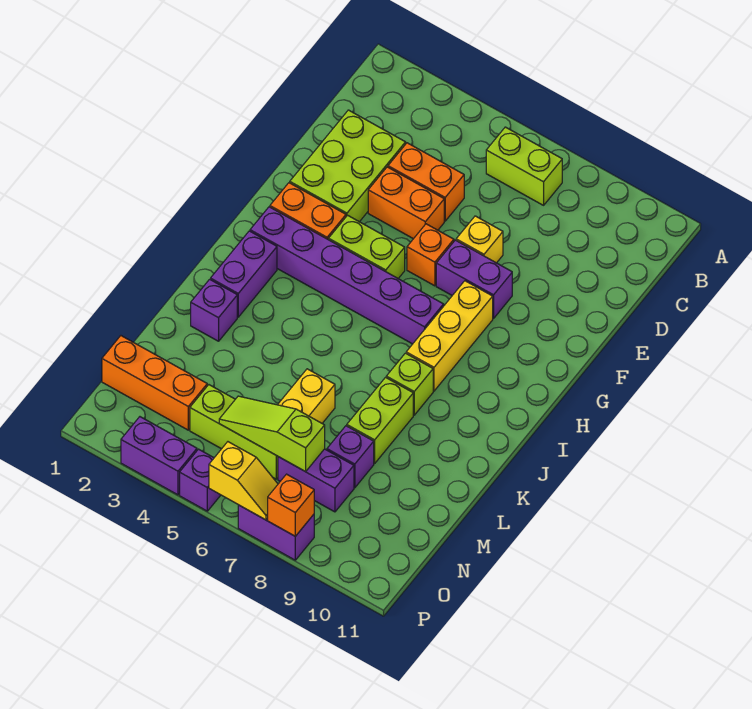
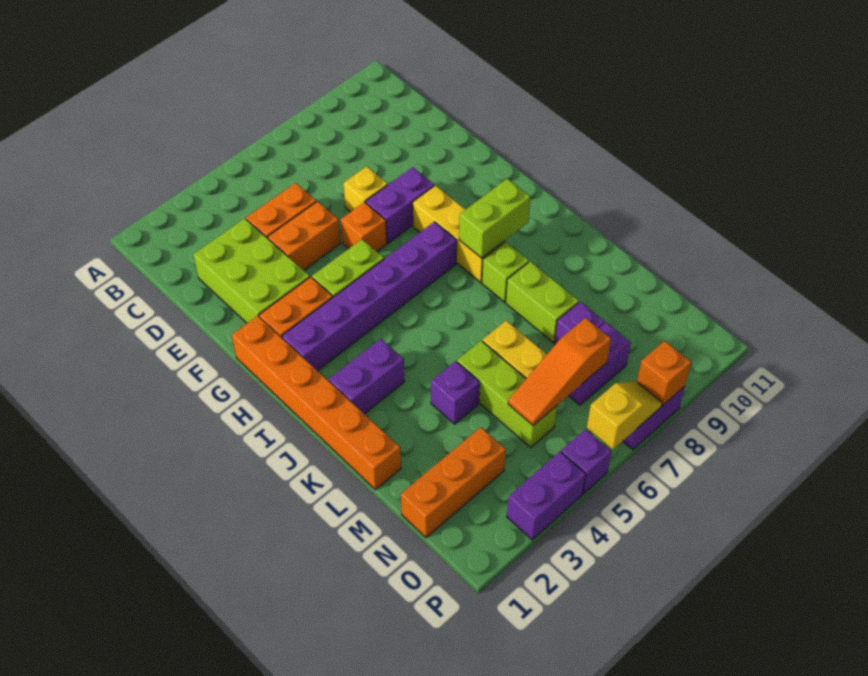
lime brick B6:B7 level 1 -> lime brick I8:I9 level 2
none -> orange brick G1:L1 level 1
purple brick I2:J2 level 1 -> purple brick J2:J3 level 1
purple brick K2 level 1 -> purple brick L4 level 1
lime brick N4:N6 level 1 -> lime brick L5:N5 level 1
lime slope N5:N7 level 2 top 7 -> orange slope N5:N7 level 2 top 7

